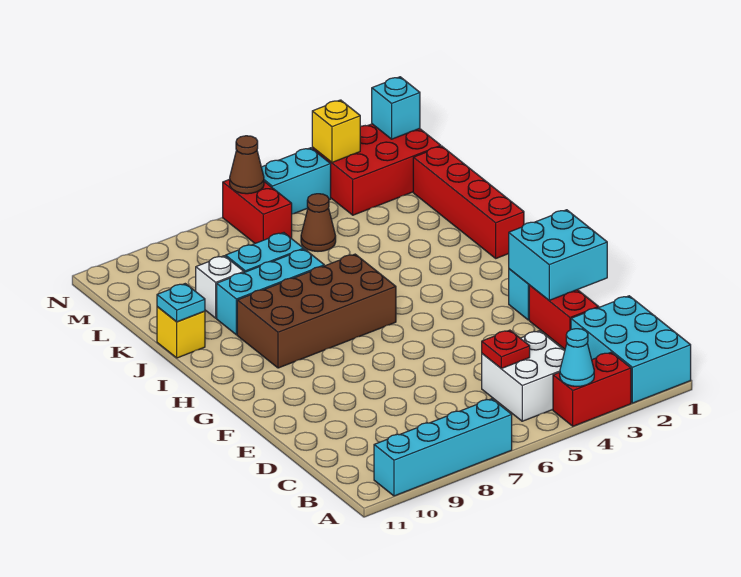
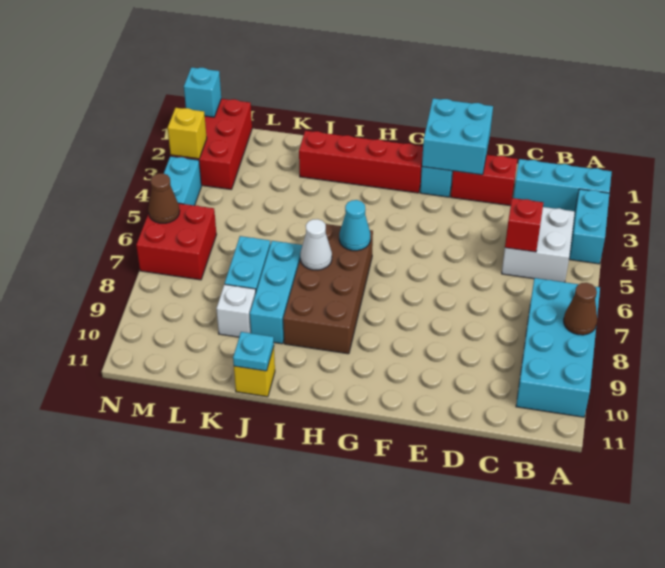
cyan brick A1:C2 level 1 -> cyan brick A2:C2 level 1
red brick A3:A4 level 1 -> cyan brick A3:A4 level 1
cyan cone A4 level 2 -> cyan cone H6 level 2
cyan brick A7:A10 level 1 -> cyan brick A7:B10 level 1
red plate C5 level 2 -> red brick C5 level 2
red brick I1:L1 level 1 -> red brick G2:J2 level 1
none -> white cone I7 level 2
brown cone L5 level 1 -> brown cone A8 level 2
red brick M6:N6 level 1 -> red brick M6:N7 level 1

